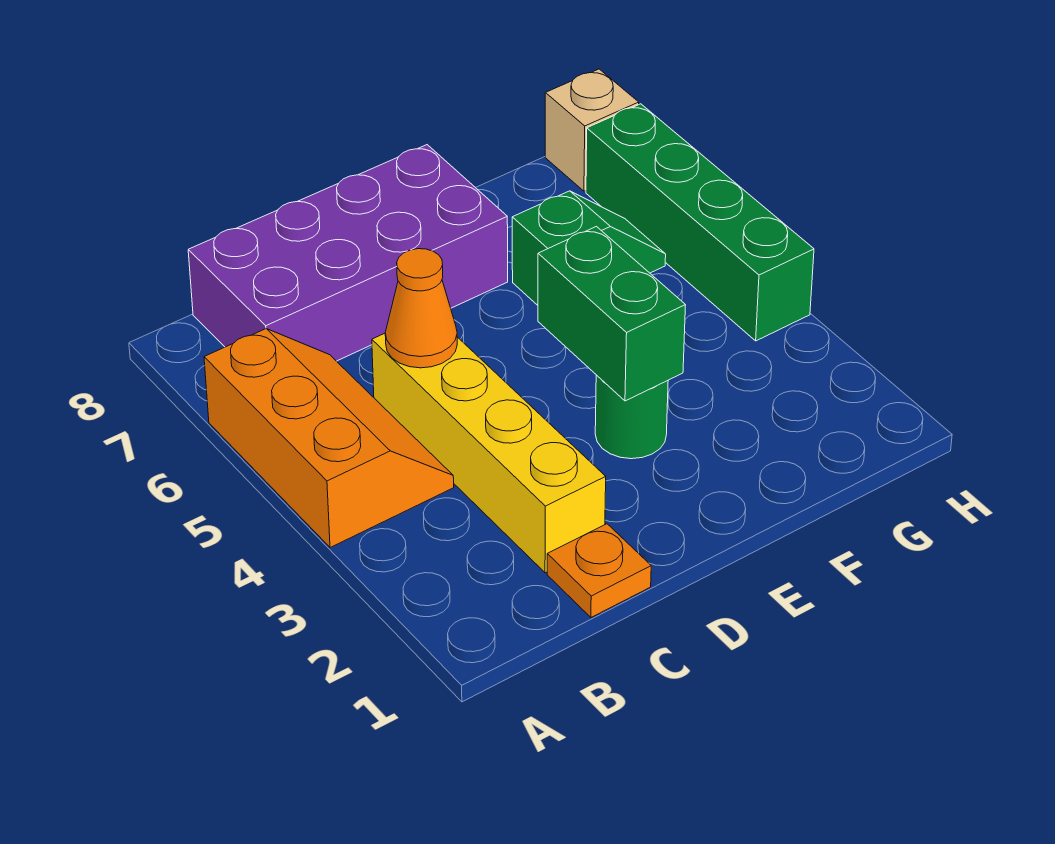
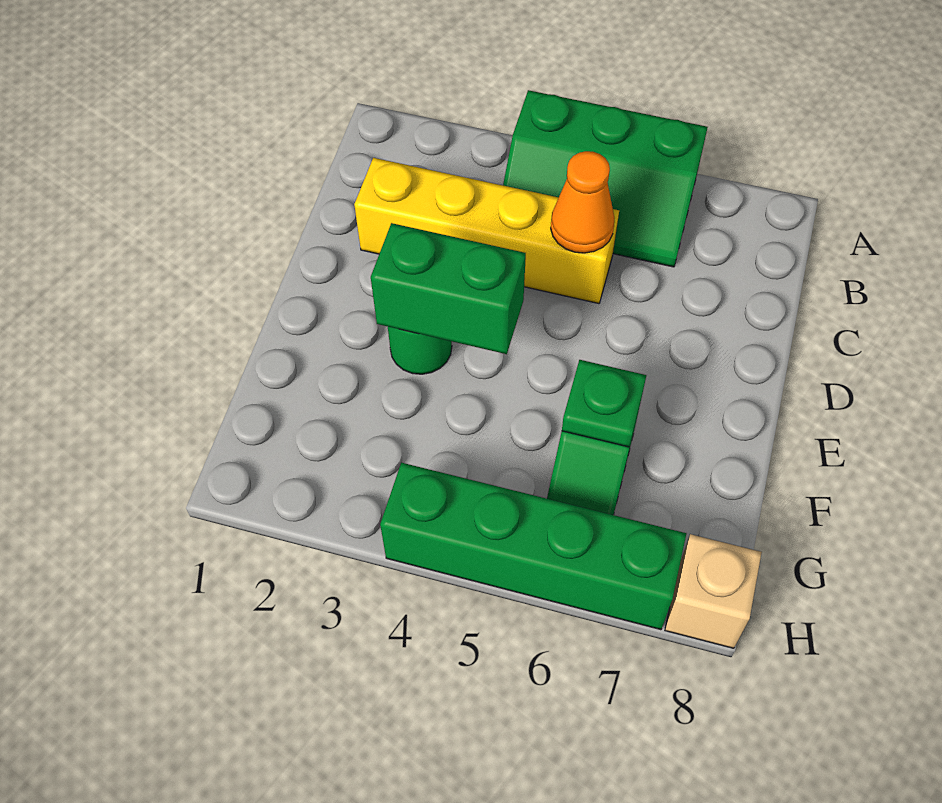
orange slope A4:B6 level 1 top A -> green slope A4:B6 level 1 top A
purple brick B7:E8 level 1 -> none
orange plate C1 level 1 -> none
none -> green plate F6 level 2

